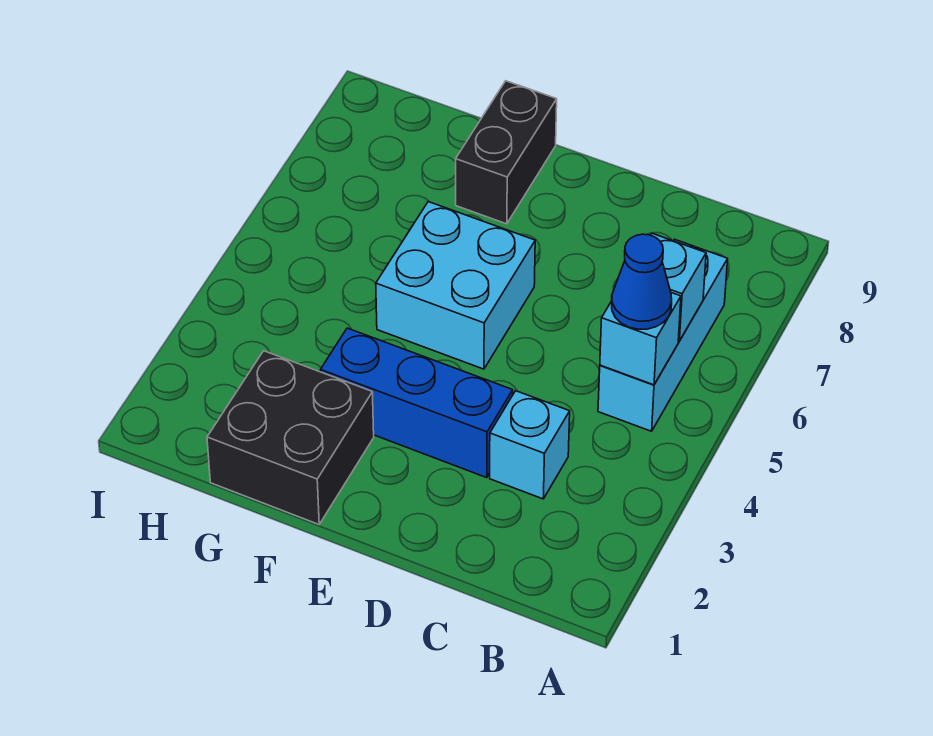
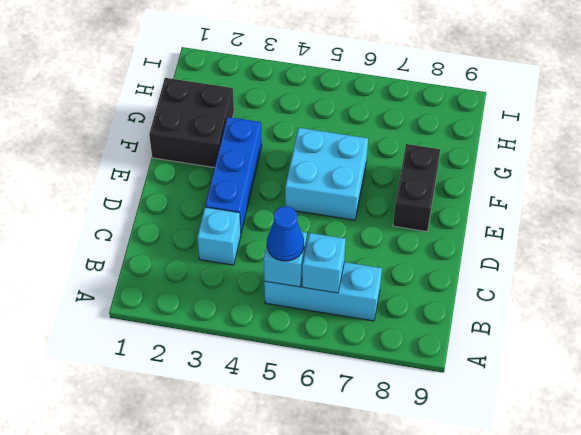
black brick F8:F9 level 1 -> black brick E8:F8 level 1

